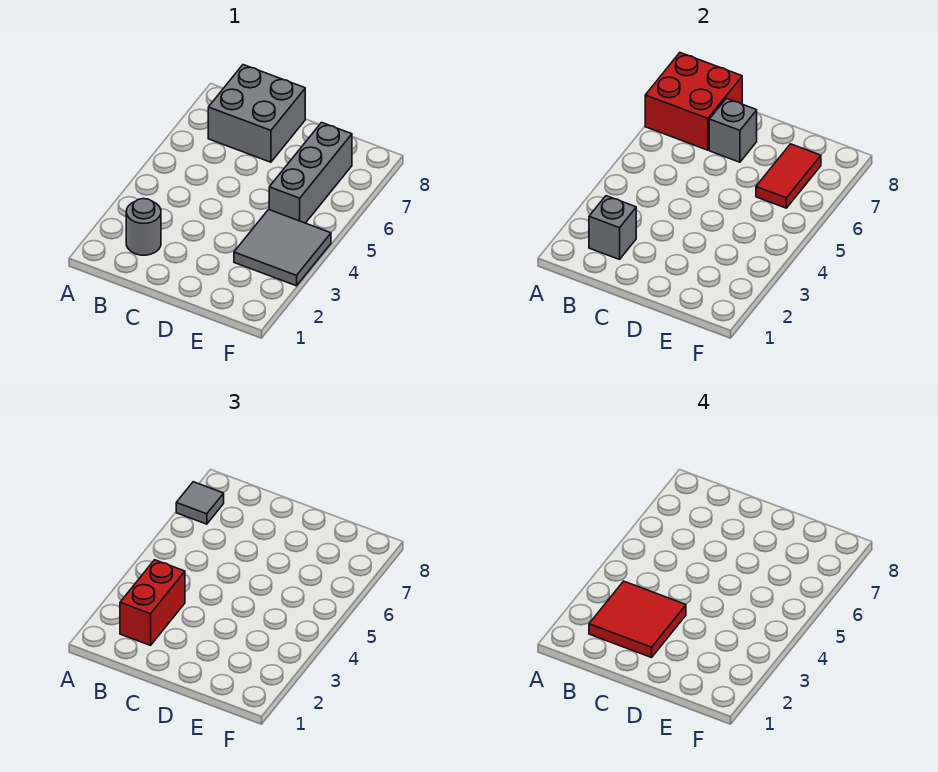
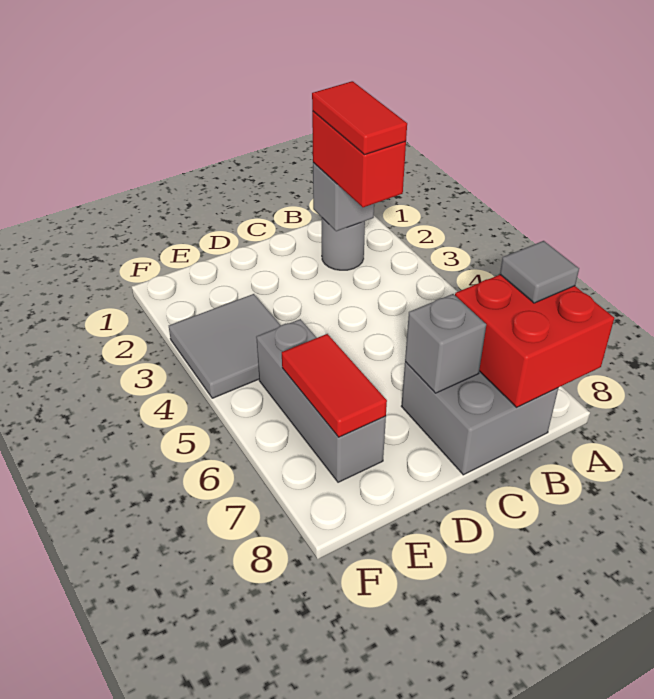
red tile B2:C3 level 4 -> red tile B2:B3 level 4

